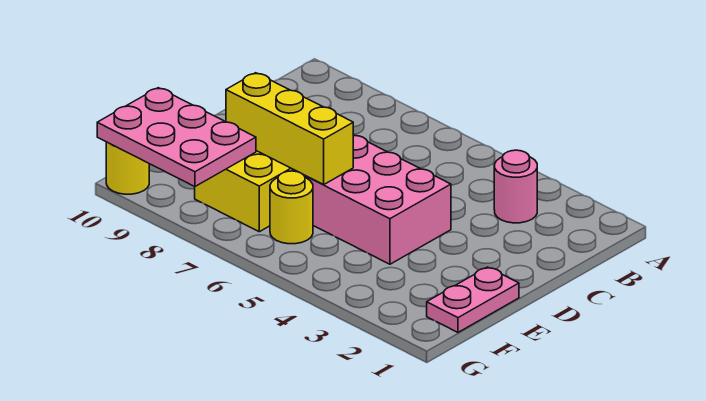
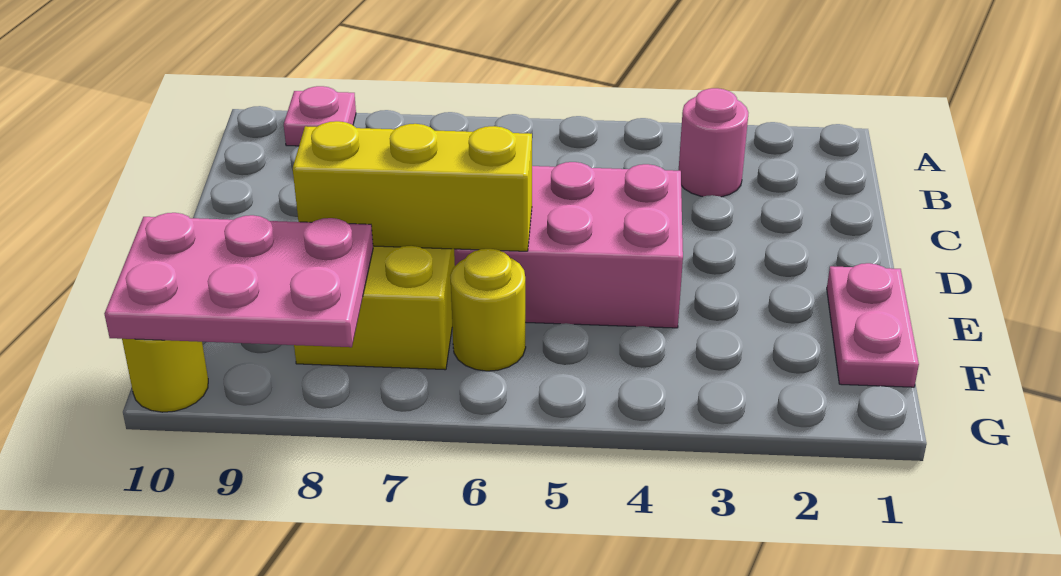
none -> pink plate A9 level 1

